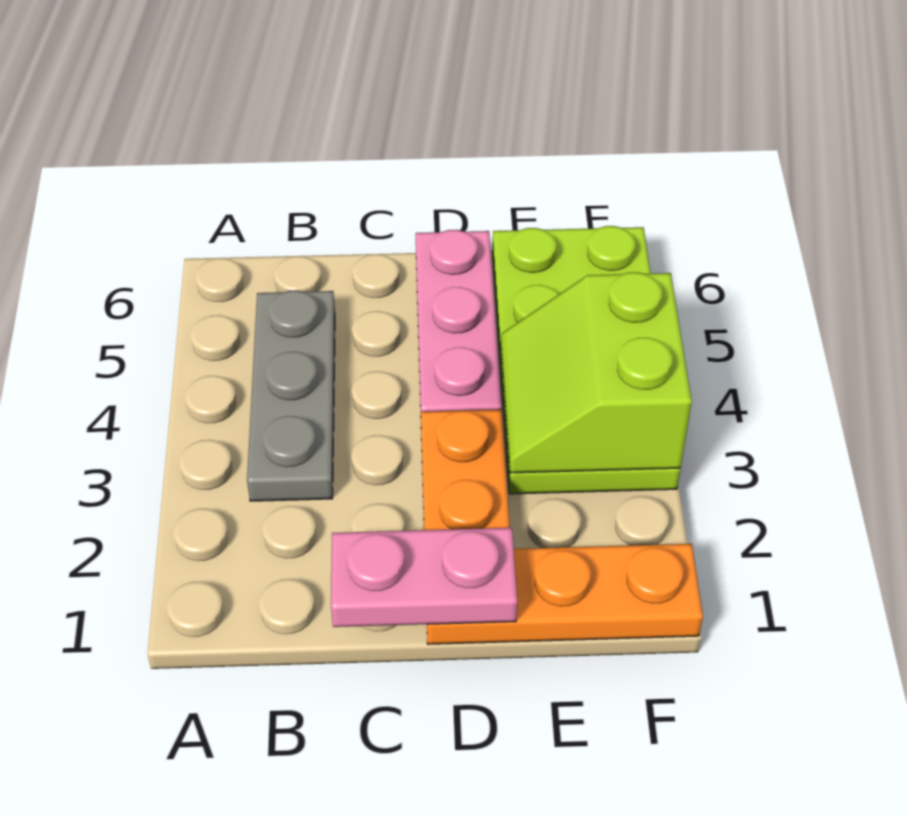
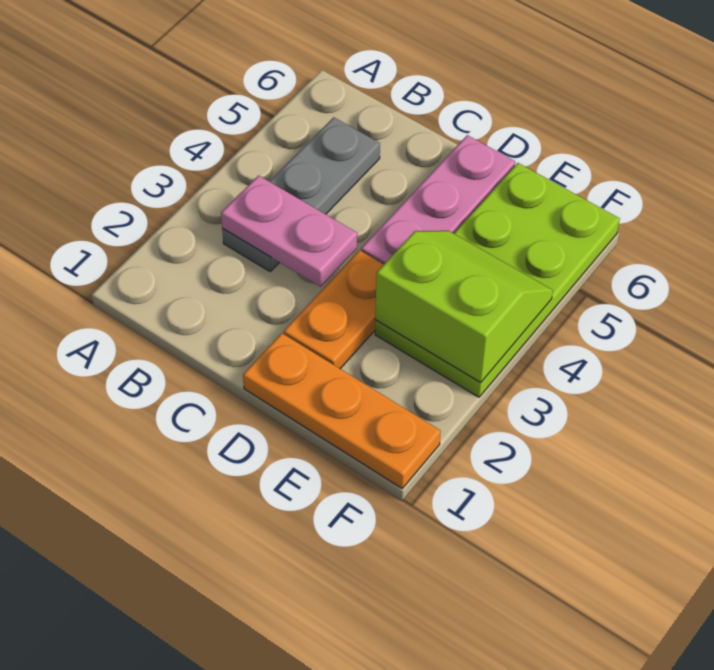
pink plate C1:D1 level 2 -> pink plate B3:C3 level 2
lime slope E3:F4 level 2 top F -> lime slope E3:F4 level 2 top 3

